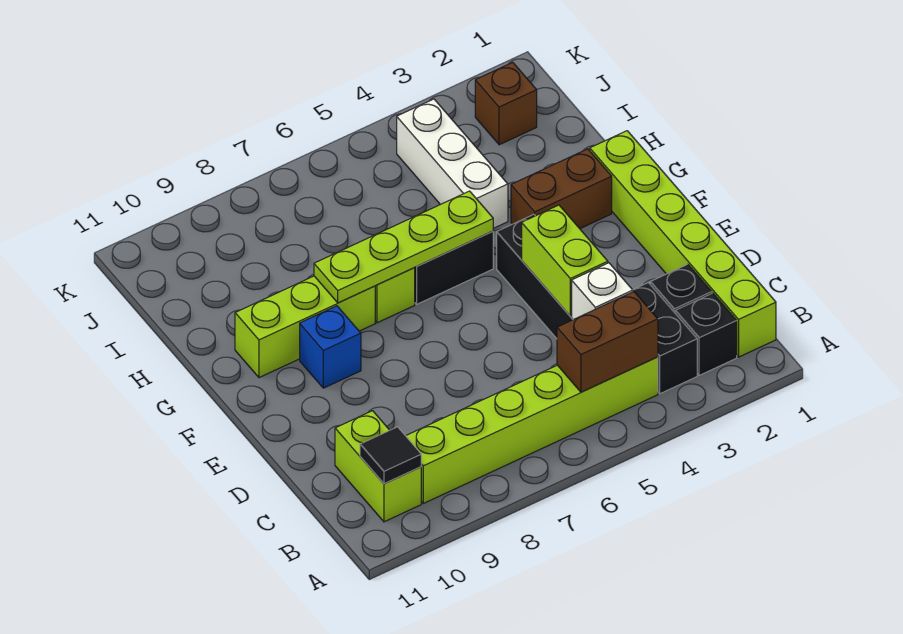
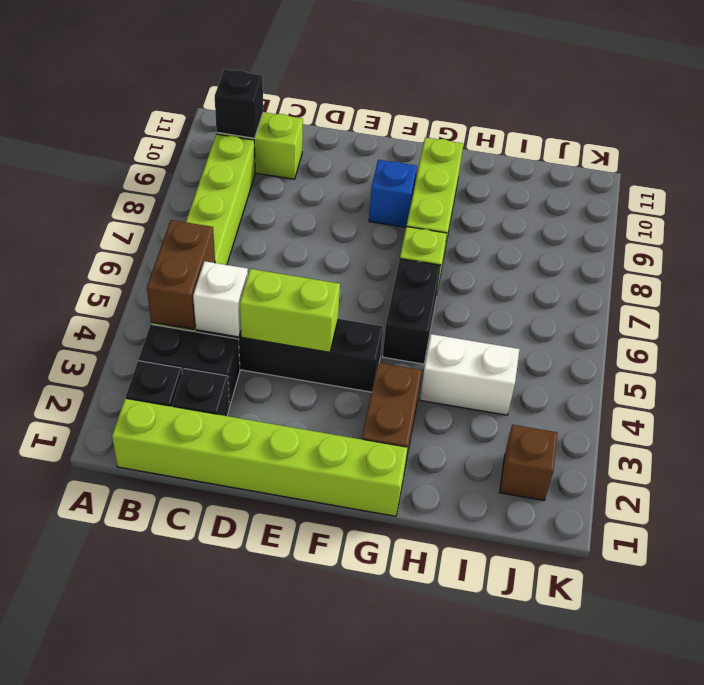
black tile B10 level 2 -> black brick B10 level 2
lime plate G5:G8 level 2 -> none
white brick H4:J4 level 1 -> white brick H4:I4 level 1

